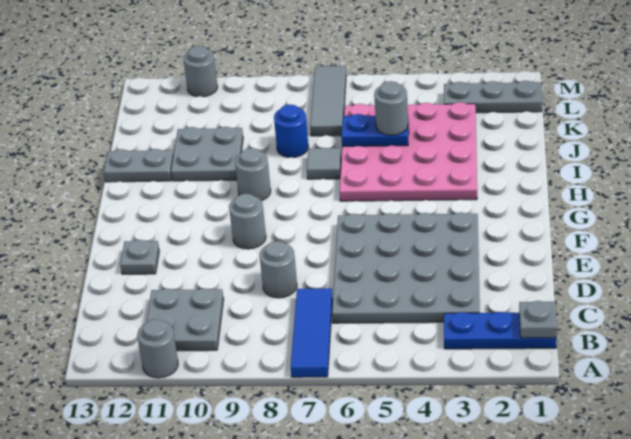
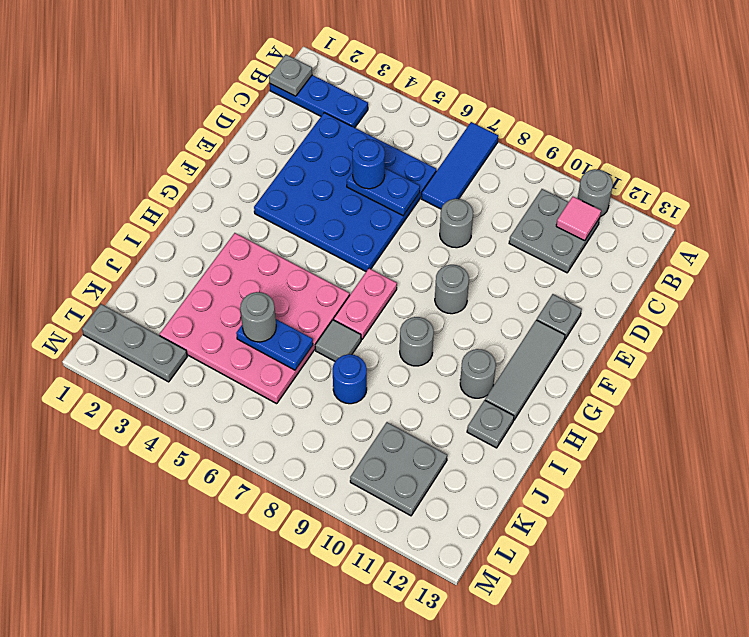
none -> pink tile B11 level 2
grey plate C3:F6 level 1 -> blue plate C3:F6 level 1
none -> blue plate D5:D6 level 2
none -> blue round brick D5 level 3
none -> pink plate G7:H7 level 1
grey plate I10:J11 level 1 -> grey plate K10:L11 level 1
grey plate I12:I13 level 1 -> grey plate I12 level 1
grey tile K7:M7 level 1 -> grey tile F12:H12 level 1
grey round brick M11 level 1 -> grey round brick H11 level 1

